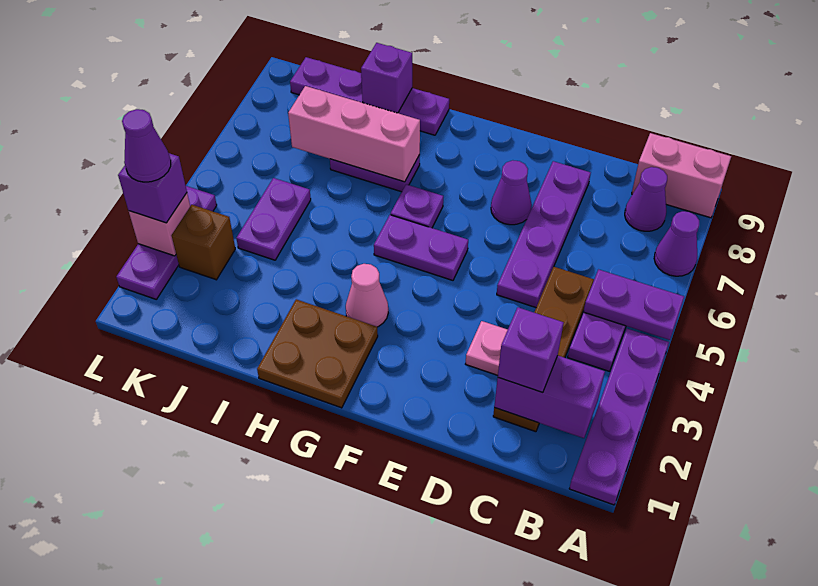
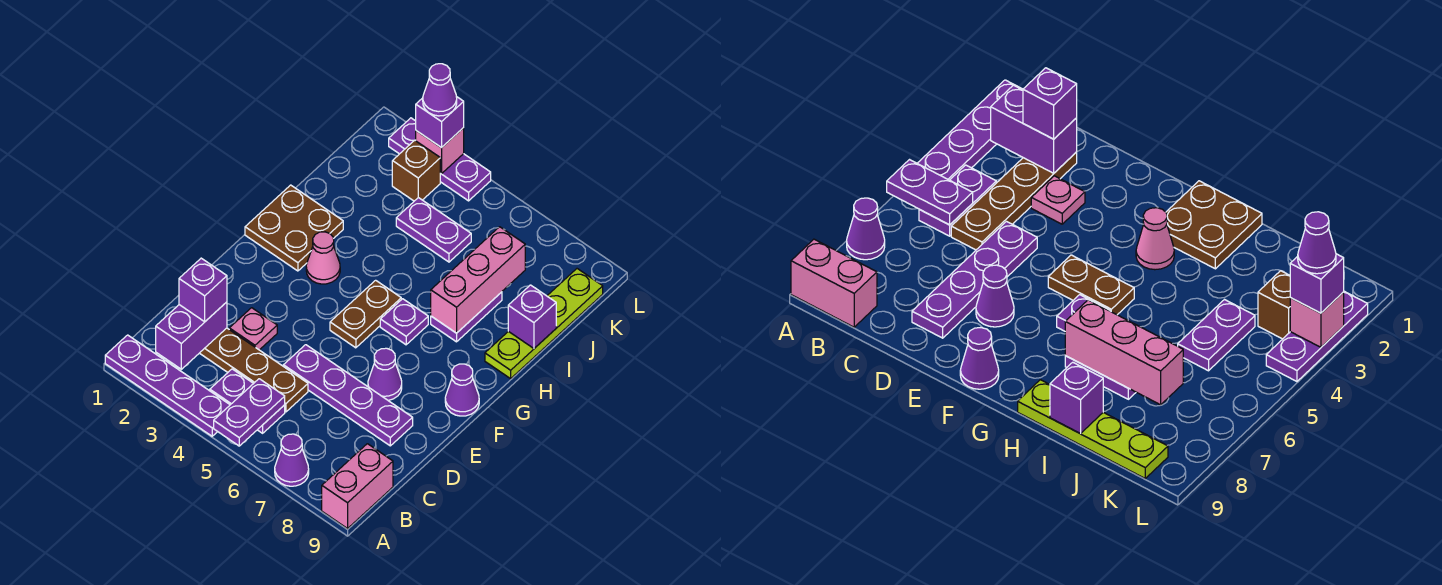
purple cone B8 level 1 -> purple cone F9 level 1
purple plate F5:G5 level 1 -> brown plate F5:G5 level 1
purple plate H9:K9 level 1 -> lime plate H9:K9 level 1

